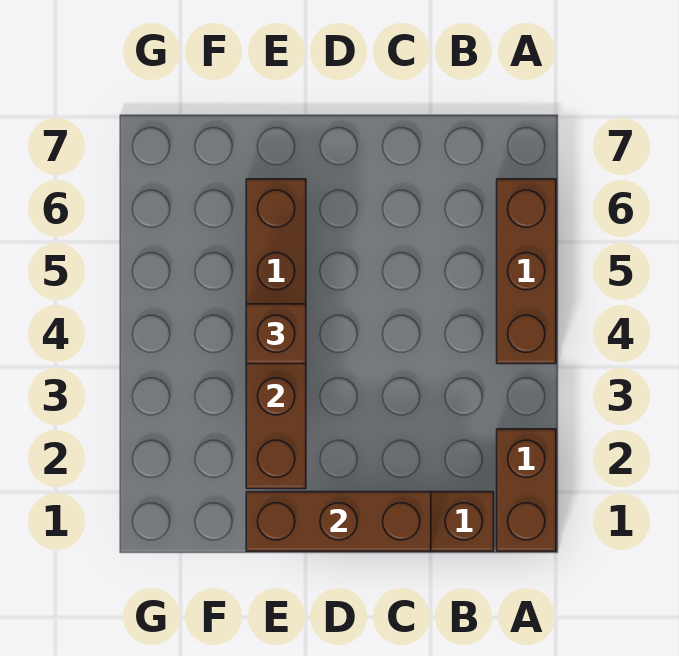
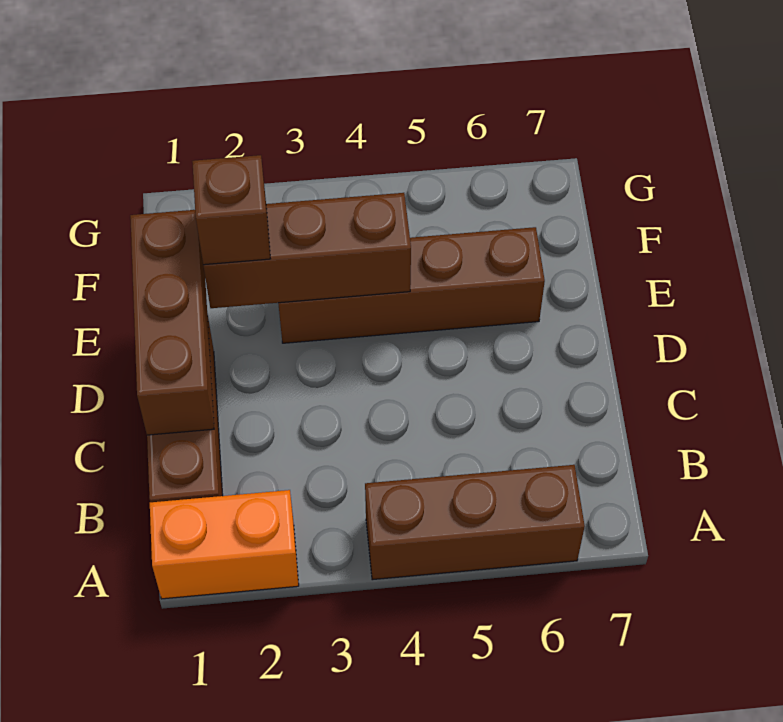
brown brick A1:A2 level 1 -> orange brick A1:A2 level 1
brown brick E4 level 3 -> brown brick E2 level 3

